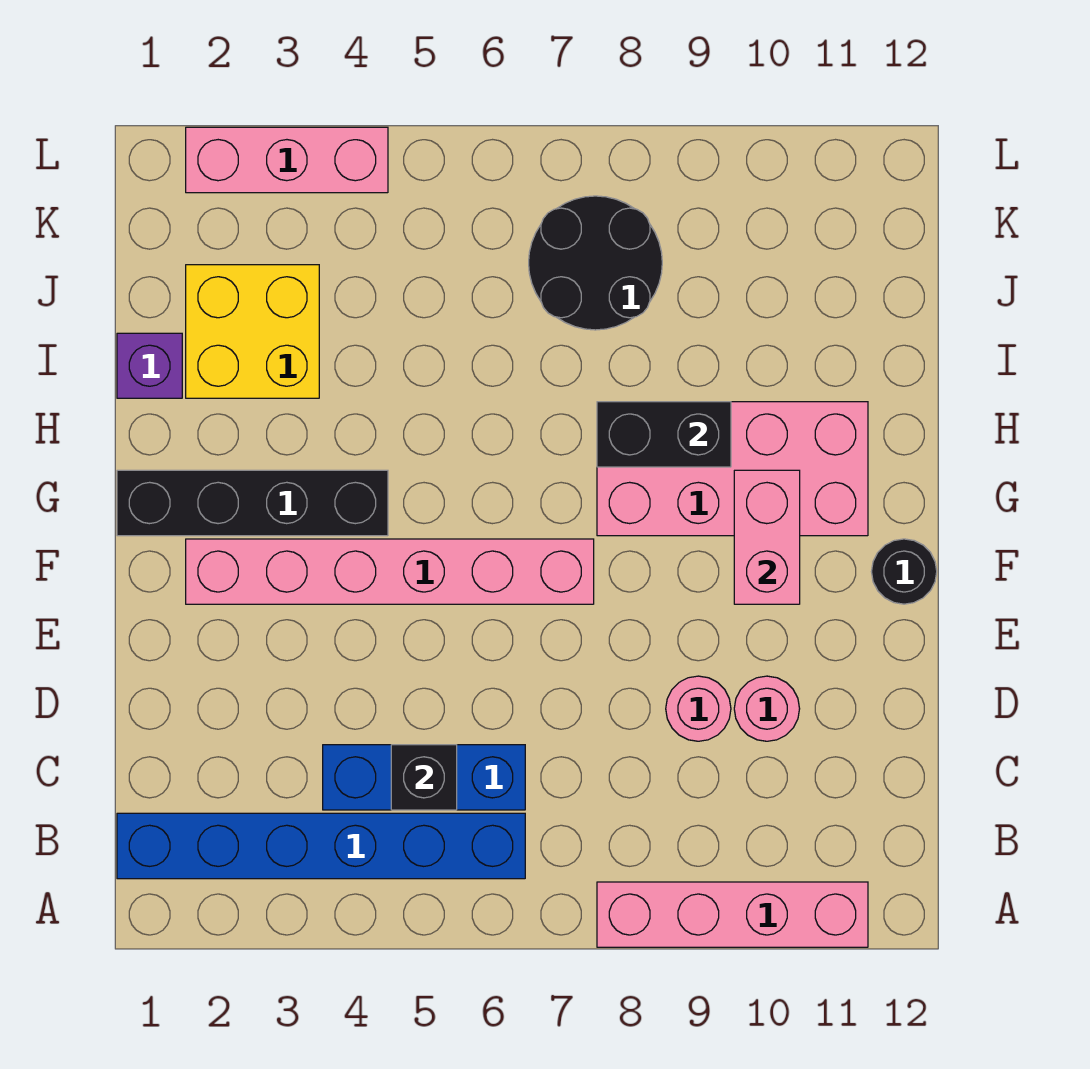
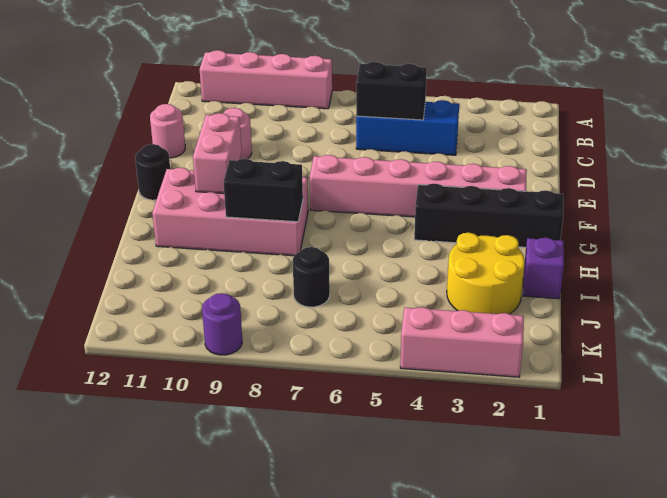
blue brick B1:B6 level 1 -> none
black brick C5 level 2 -> black brick C5:C6 level 2
pink round brick D9 level 1 -> pink round brick D12 level 1
yellow brick I2:J3 level 1 -> yellow round brick I2:J3 level 1
black round brick J7:K8 level 1 -> black round brick J7 level 1
none -> purple round brick L9 level 1

